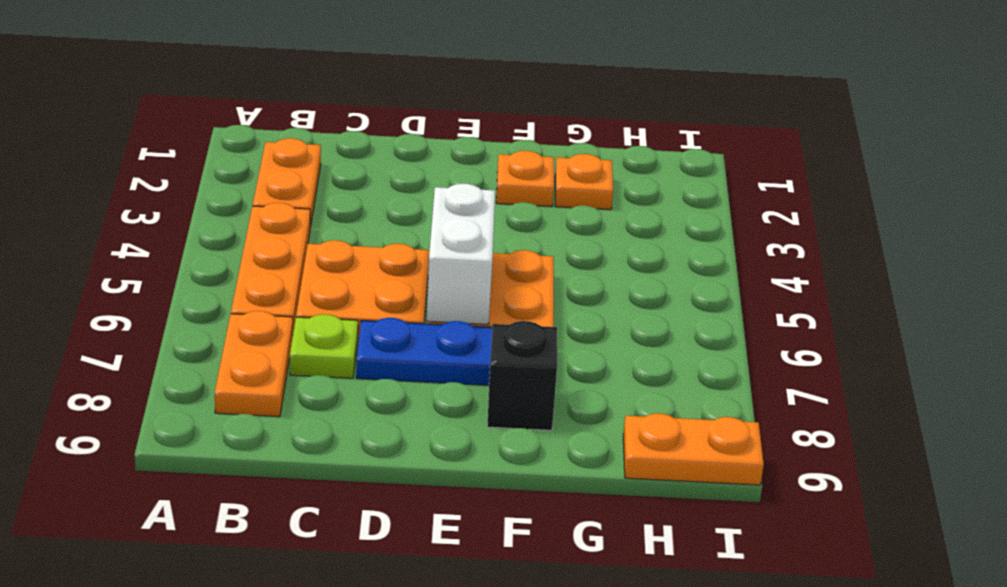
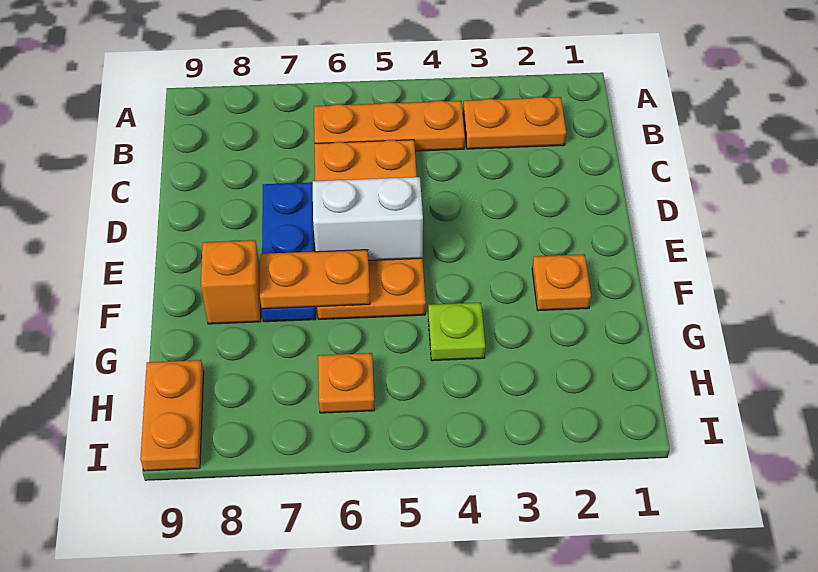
orange plate B7:B8 level 1 -> orange plate F6:F7 level 2
lime plate C7 level 1 -> lime plate G4 level 1
black brick F8 level 1 -> orange brick F8 level 1
orange plate G2 level 1 -> orange plate H6 level 1

